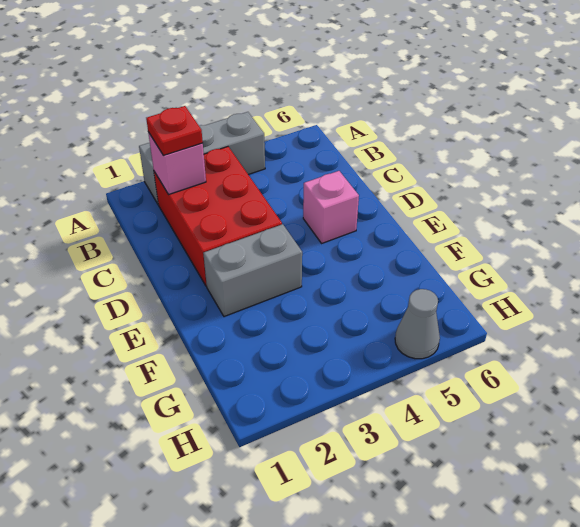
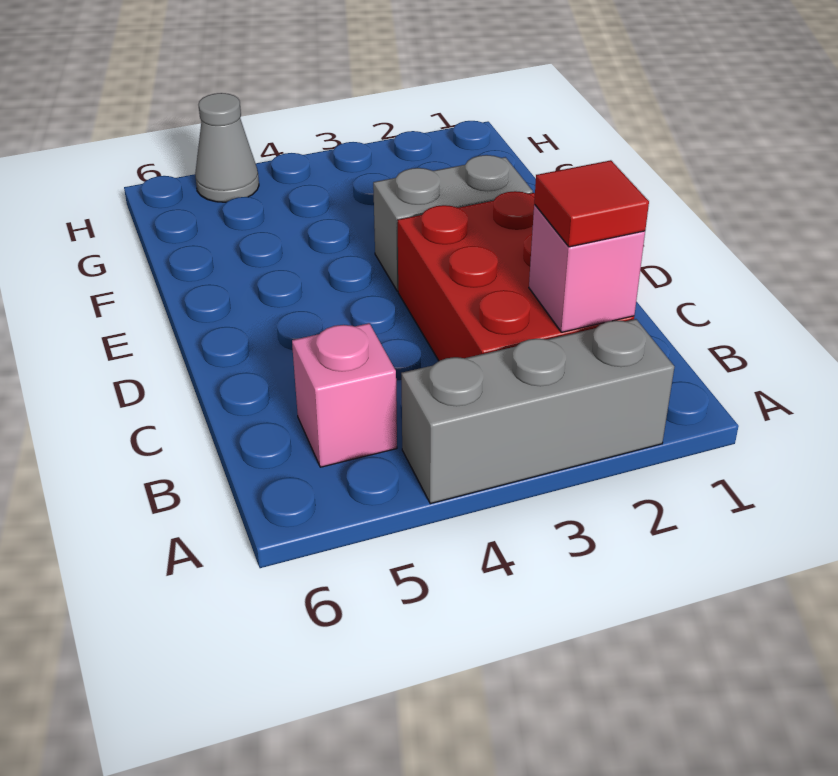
red plate B2 level 3 -> red tile B2 level 3
pink brick D5 level 1 -> pink brick B5 level 1

